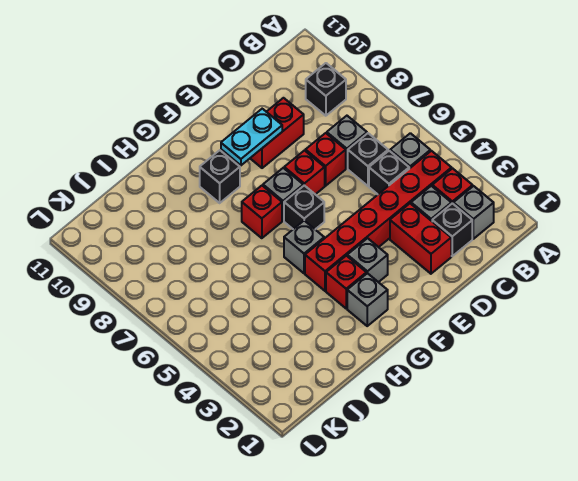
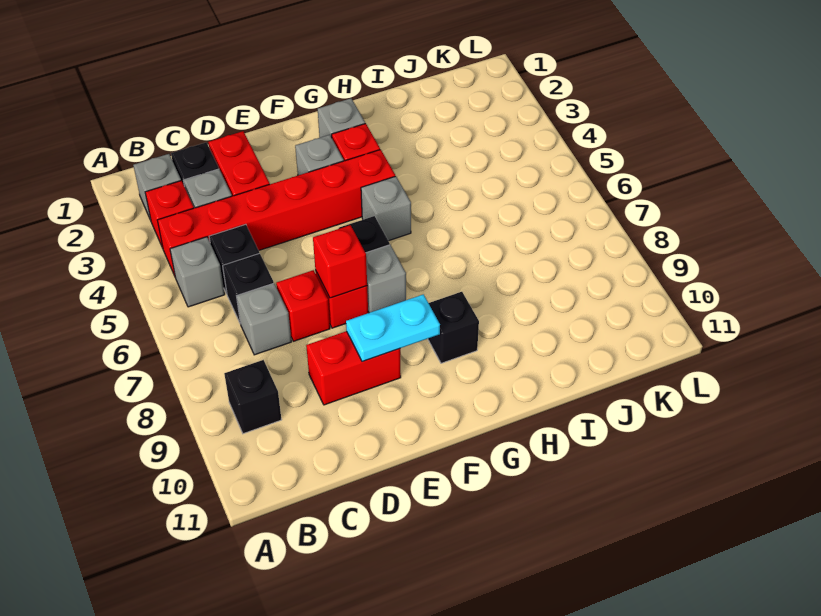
red brick G7 level 1 -> red brick E7 level 2

